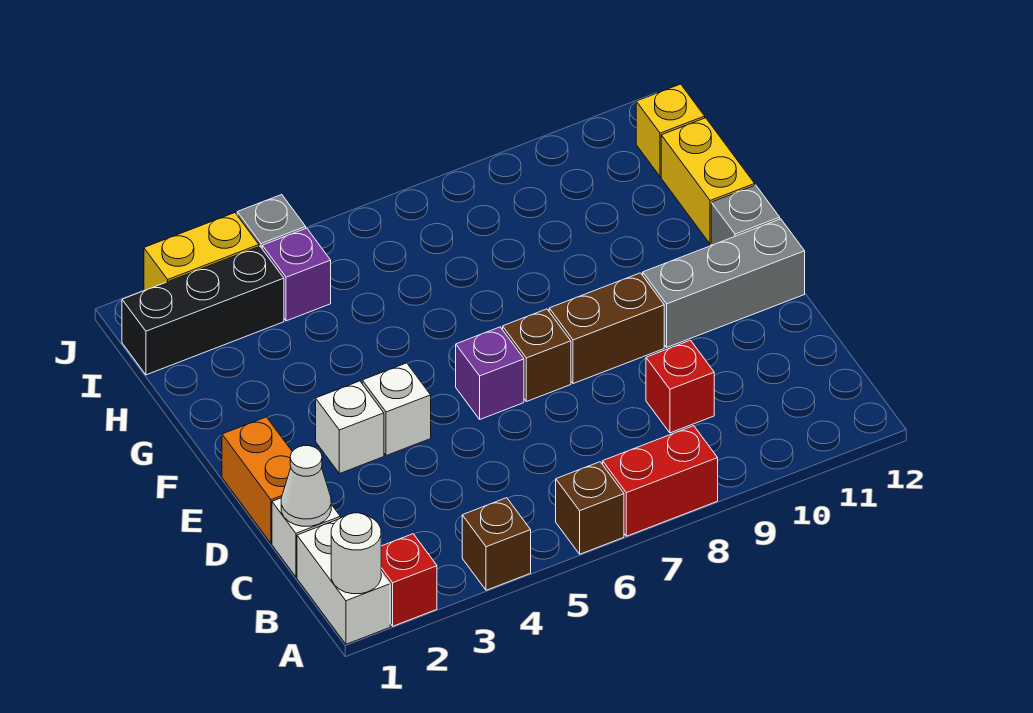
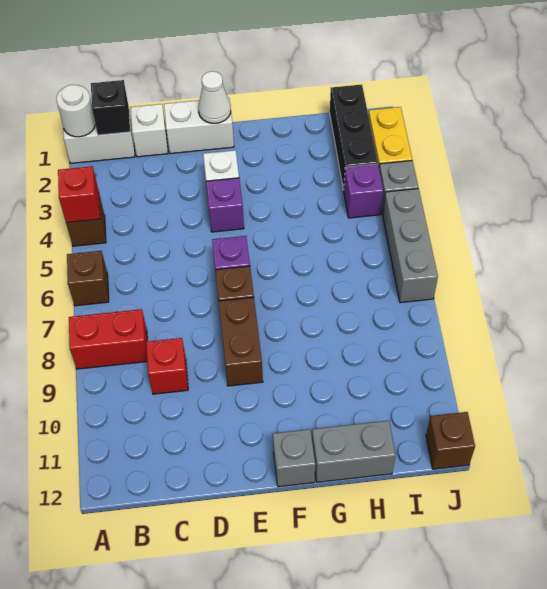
red brick A2 level 1 -> red brick A4 level 2
red brick A7:A8 level 1 -> red brick A8:B8 level 1
none -> black brick B1 level 2
white cone C1 level 2 -> white cone E1 level 2
orange brick D1:E1 level 1 -> white brick D1:E1 level 1
white brick E4 level 1 -> purple brick E4 level 1
grey brick E10:E12 level 1 -> grey brick J5:J7 level 1
yellow brick G12:H12 level 1 -> grey brick G12:H12 level 1
yellow brick I12 level 1 -> none
none -> brown brick J12 level 1

